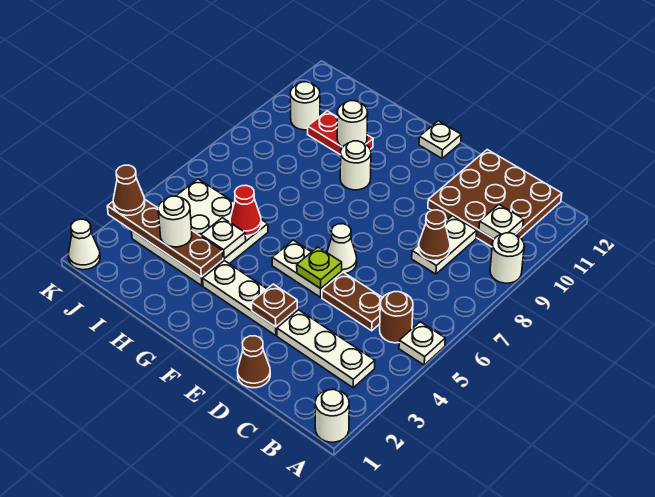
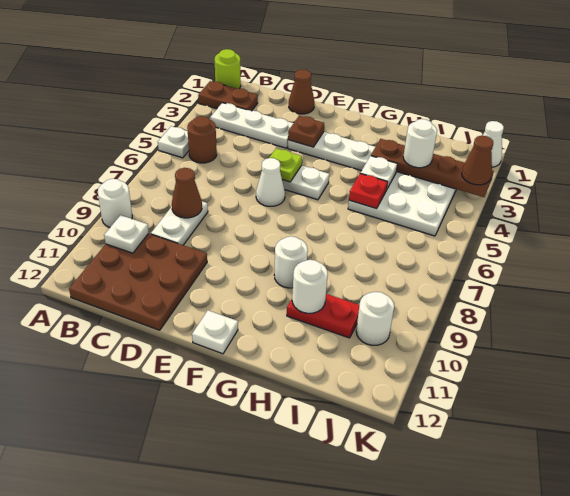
white round brick A1 level 1 -> lime round brick A1 level 1
brown plate C5:D5 level 1 -> brown plate A2:B2 level 1
red cone H5 level 2 -> red plate H5 level 2

